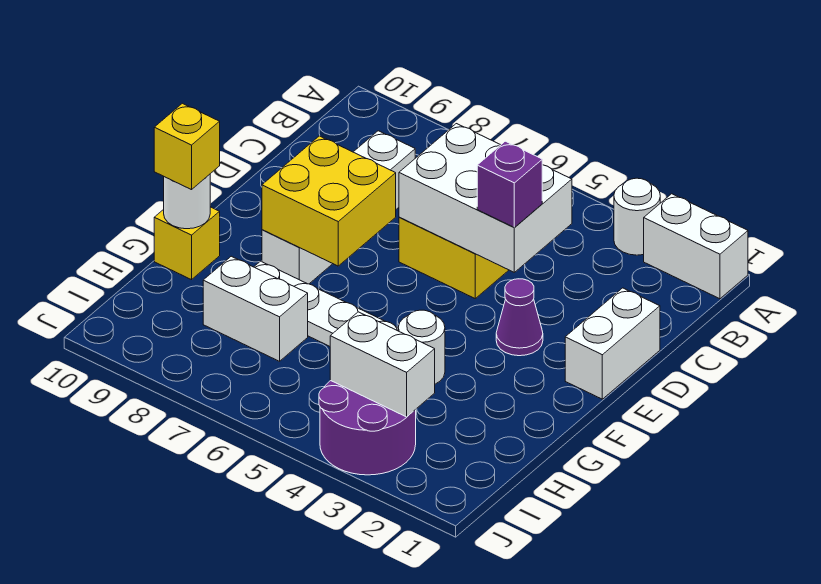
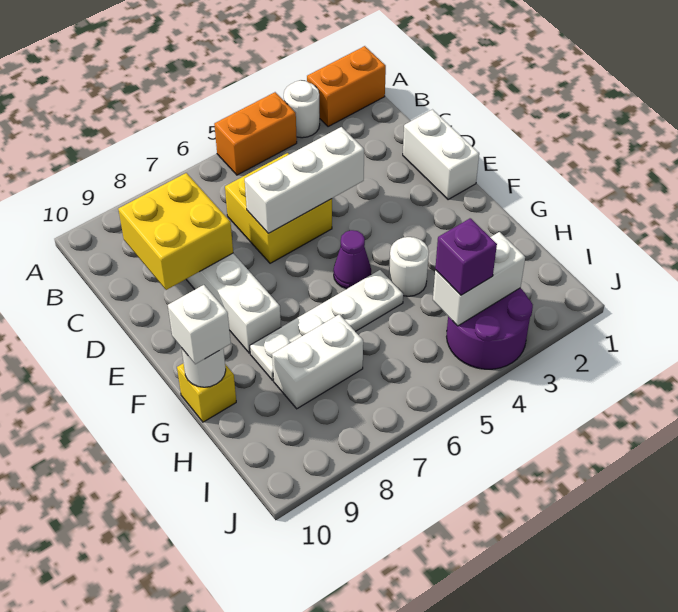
white brick A1:A2 level 1 -> orange brick A1:A2 level 1
none -> orange brick A4:A5 level 1
white brick C4:D6 level 2 -> white brick D4:D6 level 2
purple brick D4 level 3 -> purple brick I4 level 3
purple cone E3 level 1 -> purple cone F5 level 1
yellow brick E7:F8 level 2 -> yellow brick C8:D9 level 2
yellow brick G10 level 3 -> white brick G10 level 3

